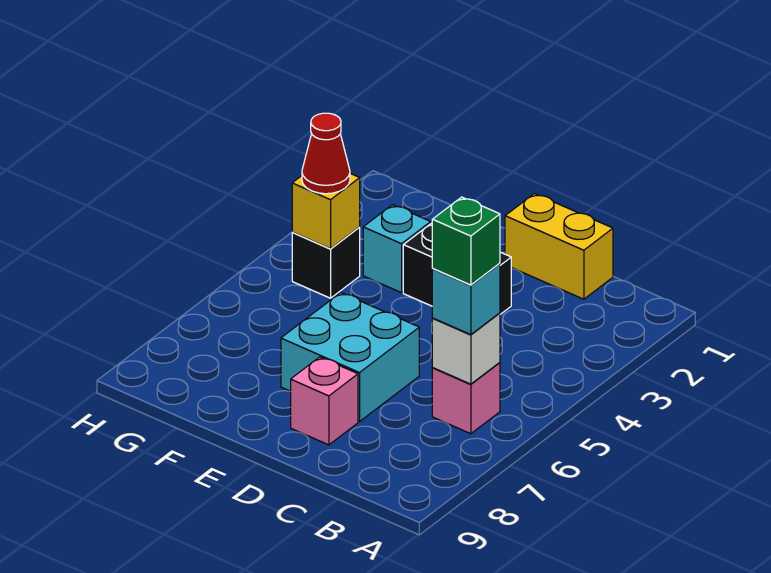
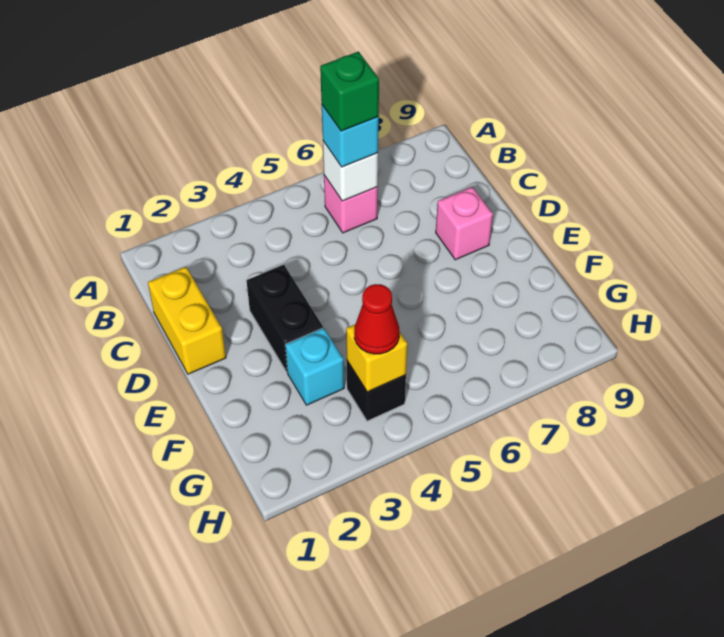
cyan brick D6:E7 level 1 -> none

